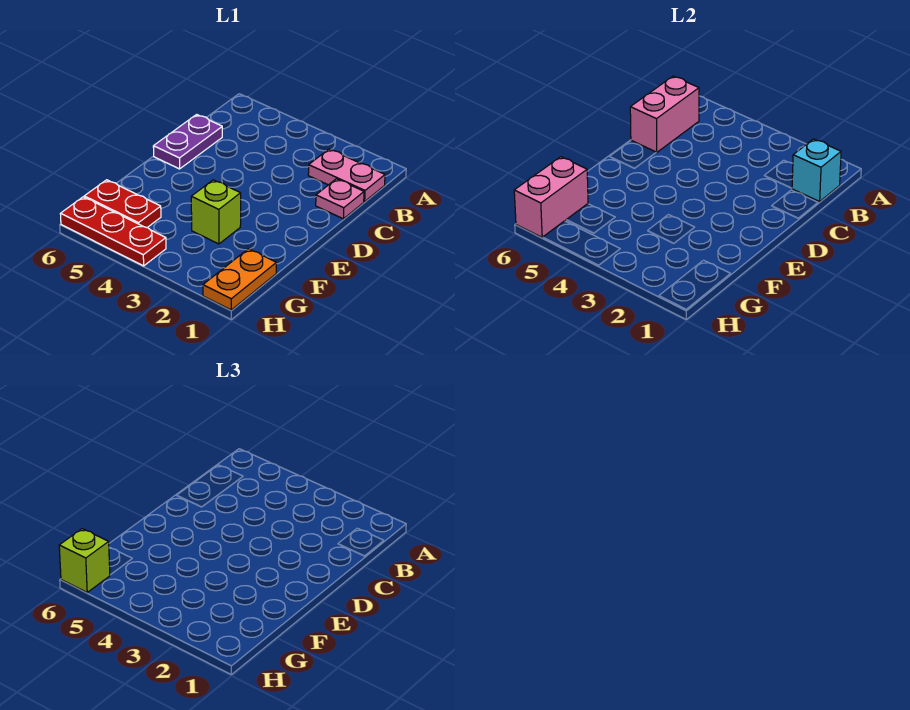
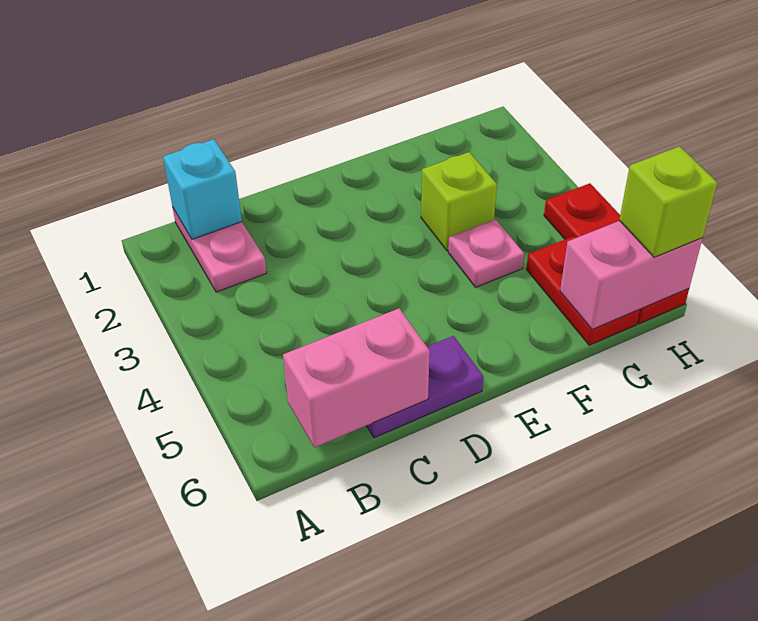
pink plate C1 level 1 -> pink plate F4 level 1
orange plate G1:H1 level 1 -> none

